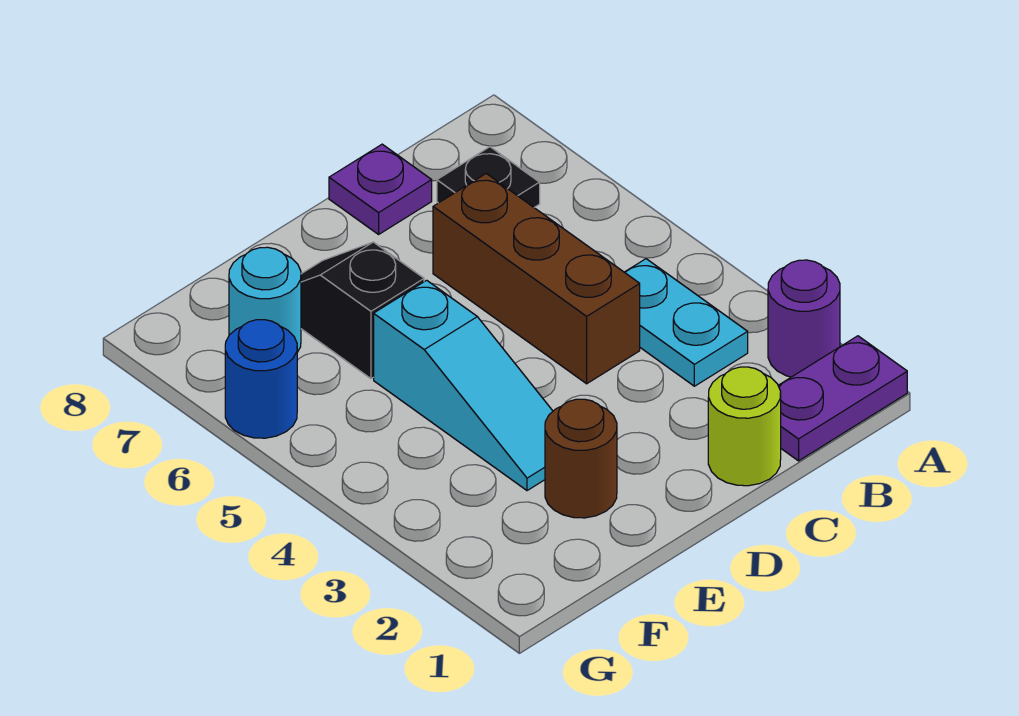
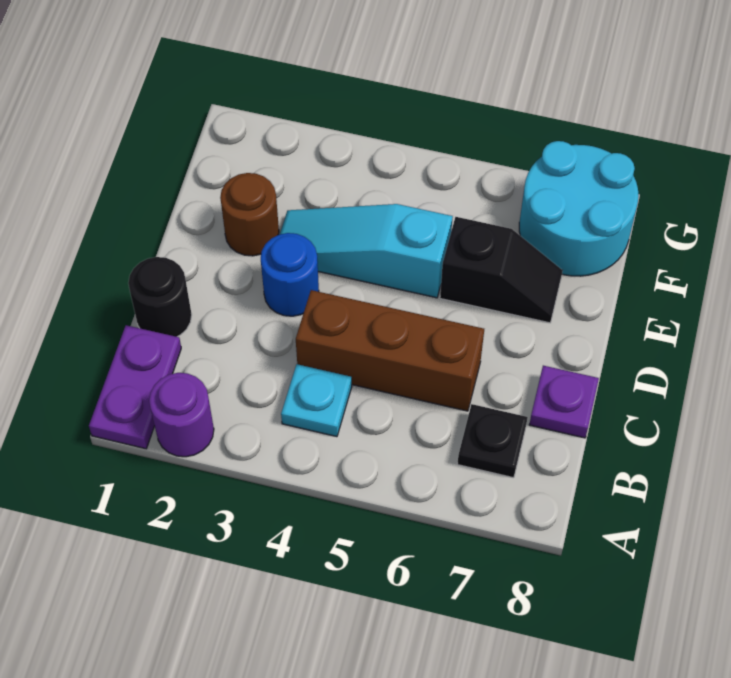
cyan plate B3:B4 level 1 -> cyan plate B4 level 1
lime round brick C1 level 1 -> black round brick C1 level 1
cyan round brick F7 level 1 -> cyan round brick F7:G8 level 1
blue round brick G6 level 1 -> blue round brick D3 level 1

